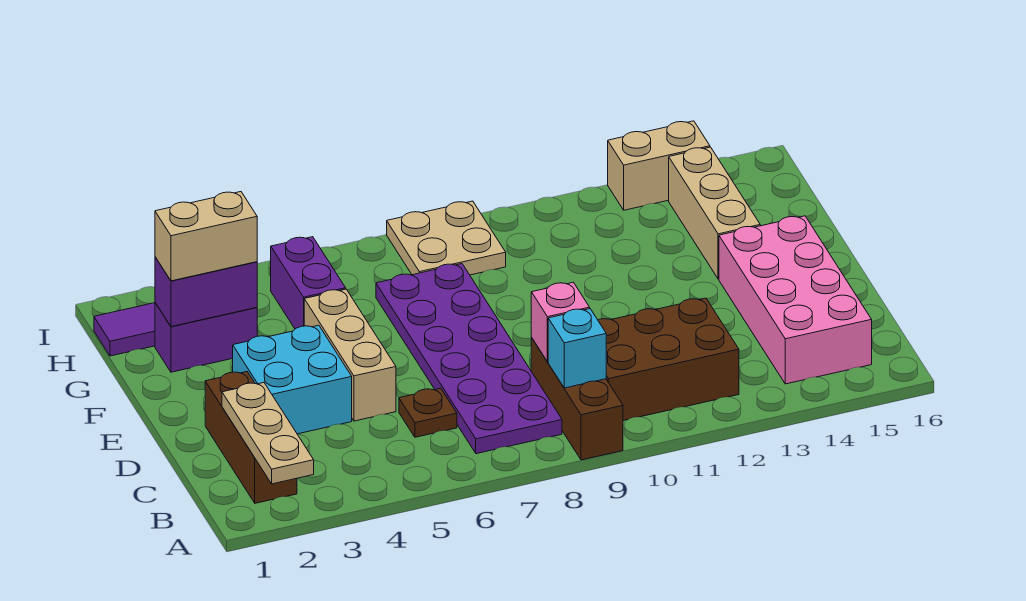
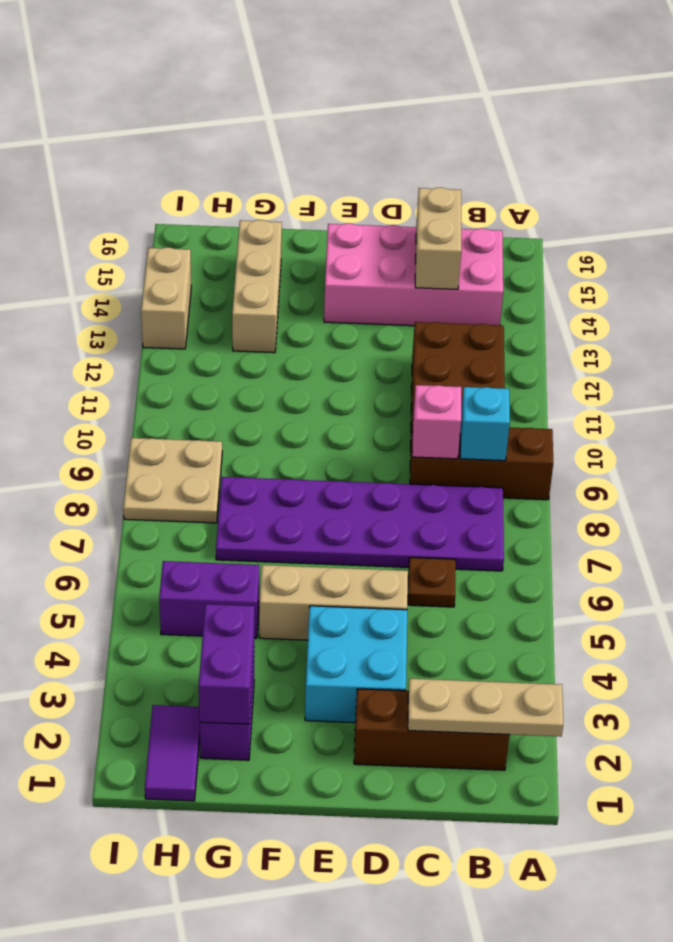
tan brick F14:H14 level 1 -> tan brick G13:G15 level 1
tan brick G2:G3 level 3 -> tan brick C14:C15 level 2

